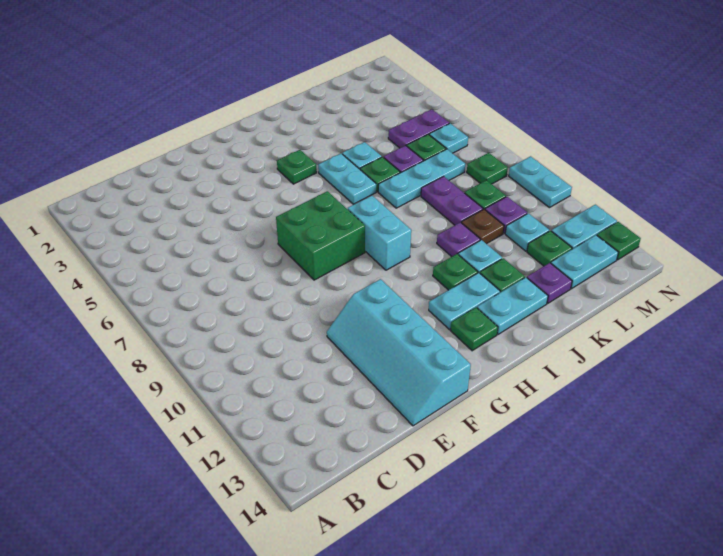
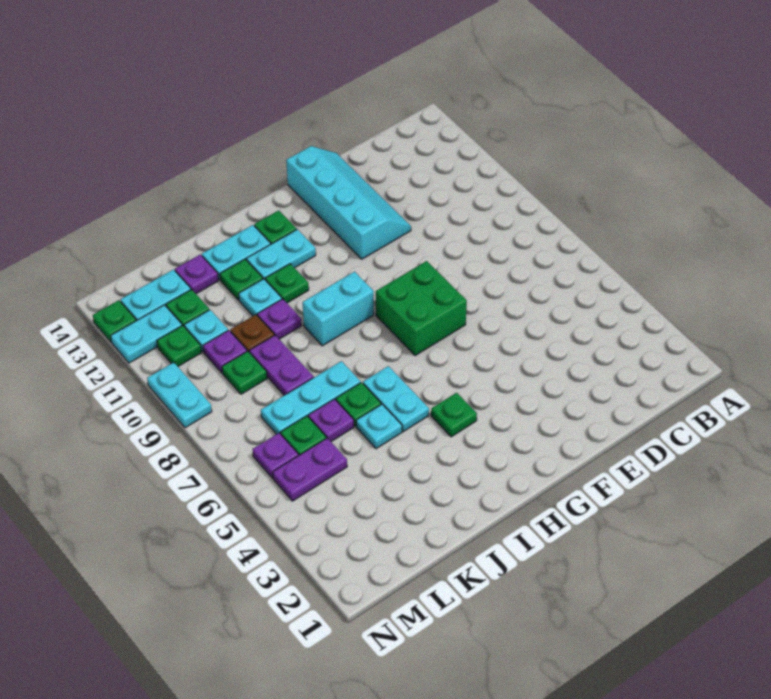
cyan brick H8:H9 level 1 -> cyan brick H9:I9 level 1
cyan plate M6 level 1 -> purple plate M6 level 1
green plate M8 level 1 -> green plate M11 level 1

